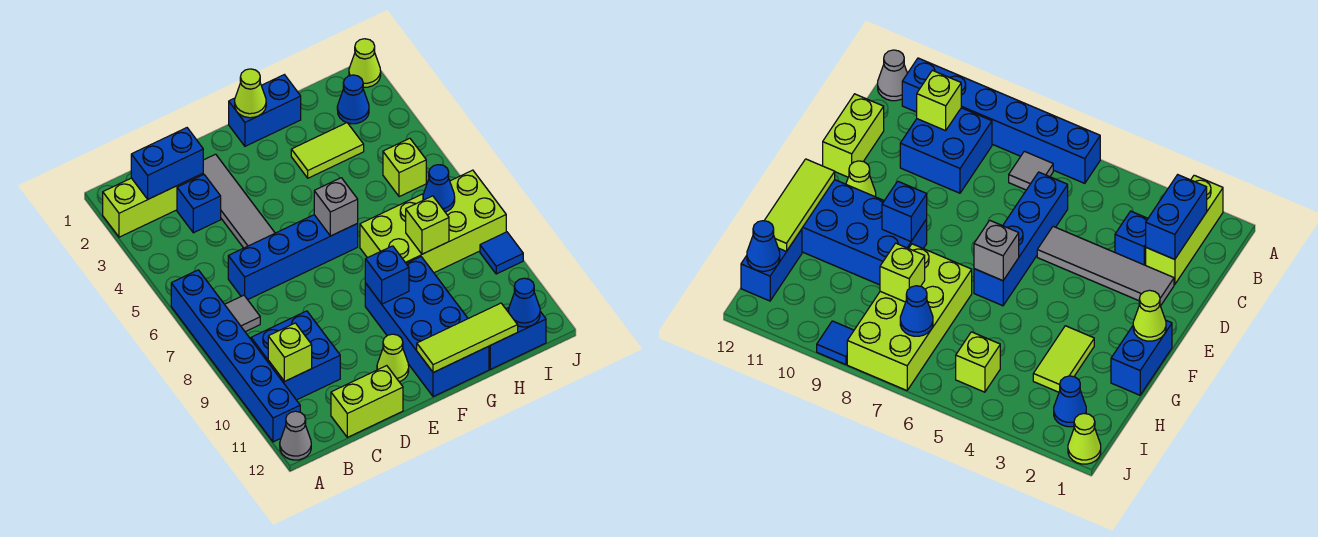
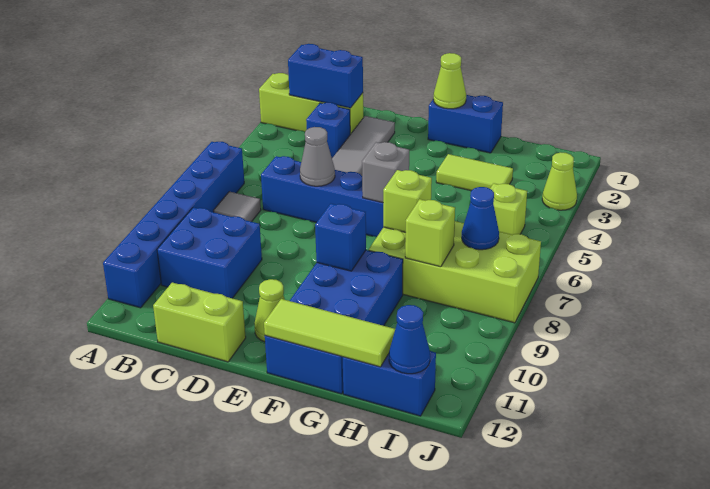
grey cone A12 level 1 -> grey cone D6 level 2
lime brick B10 level 2 -> lime brick G7 level 2
blue cone I2 level 1 -> none
lime cone J1 level 1 -> lime cone J3 level 1
blue tile J9 level 1 -> none

